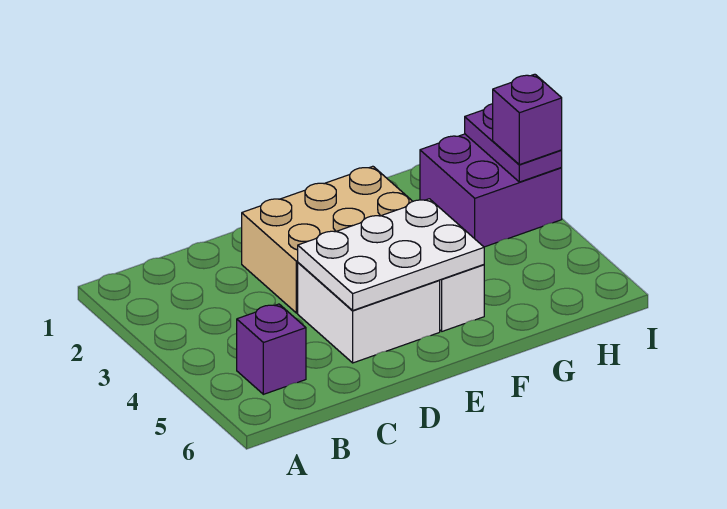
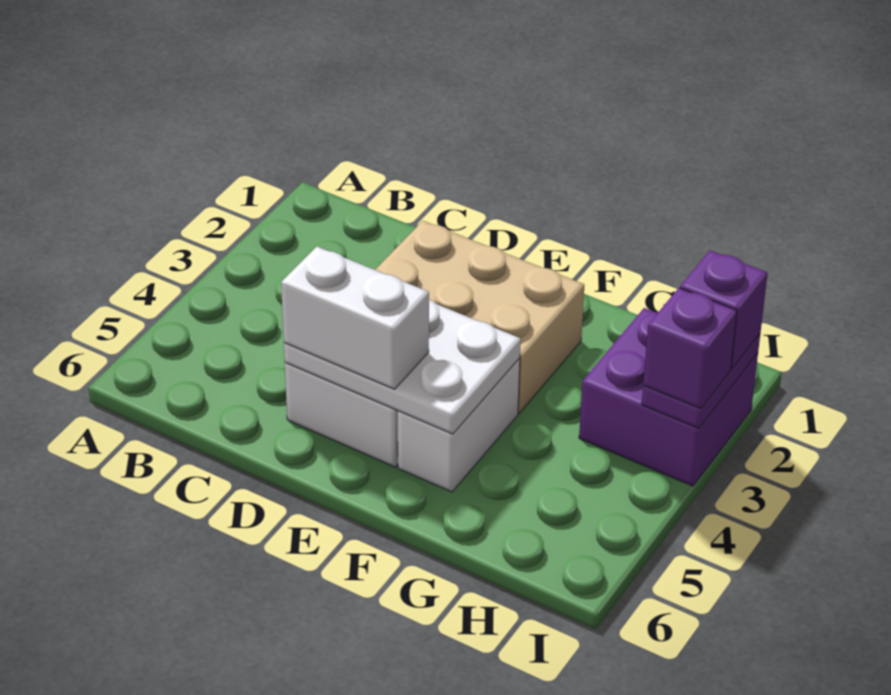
purple brick B5 level 1 -> purple brick I2 level 3
none -> white brick D5:E5 level 3

